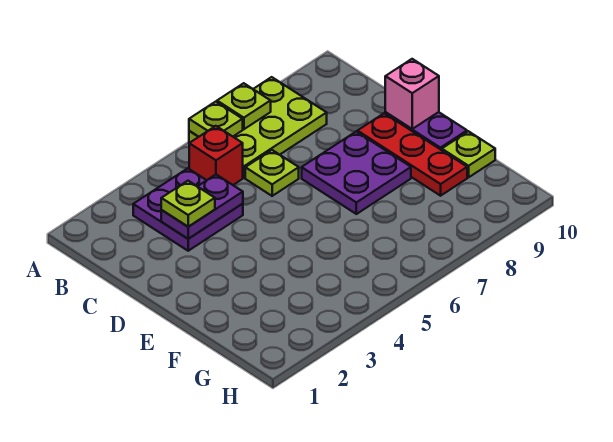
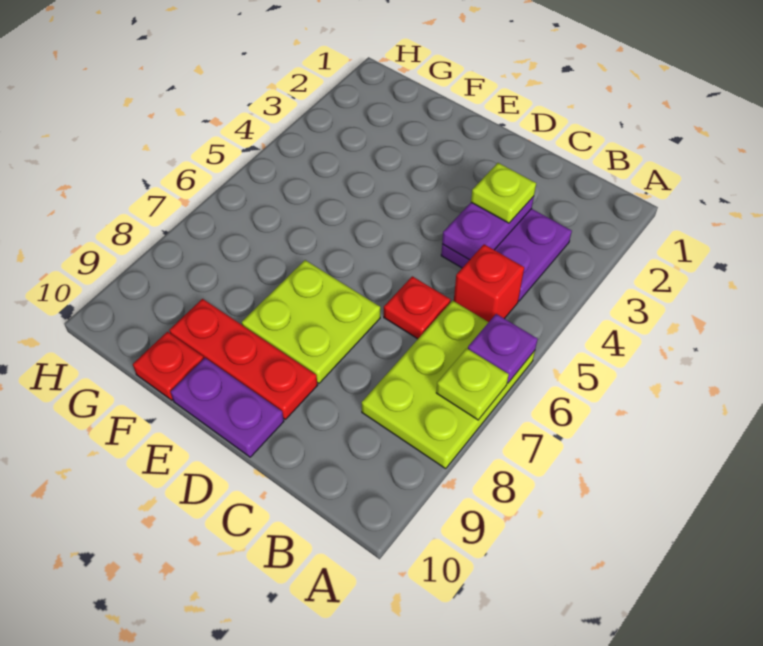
lime plate A6 level 2 -> purple plate A6 level 2
lime plate C6 level 1 -> red plate C6 level 1
purple plate D7:E8 level 1 -> lime plate D7:E8 level 1
pink brick D10 level 2 -> none
lime plate F10 level 1 -> red plate F10 level 1

